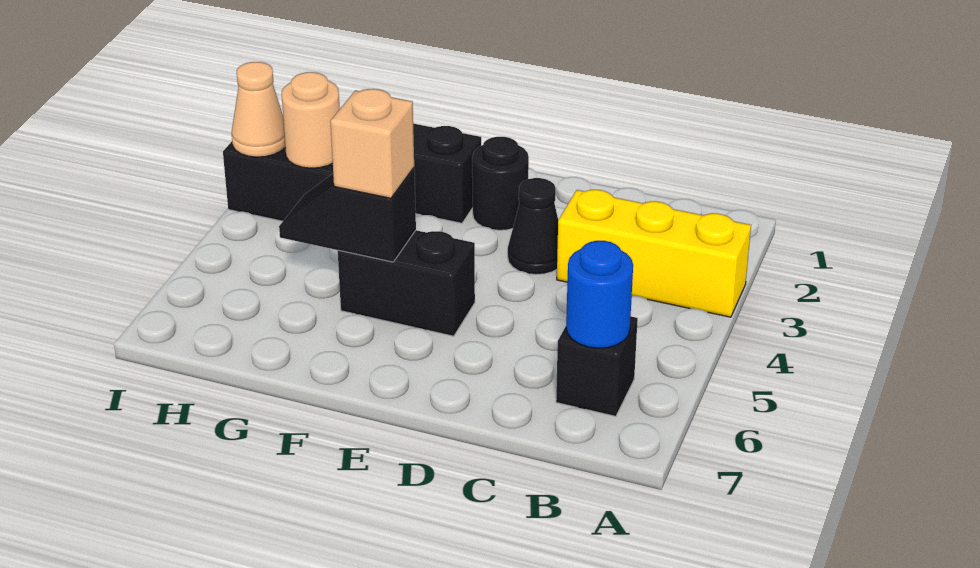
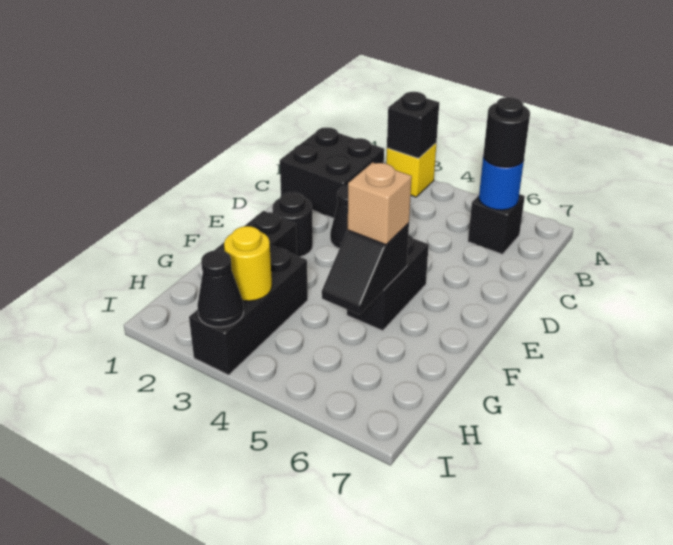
yellow brick A3:C3 level 1 -> yellow brick A3 level 1
none -> black brick A3 level 2
none -> black brick B1:C2 level 1
none -> black round brick B6 level 3
tan round brick H3 level 2 -> yellow round brick H3 level 2
tan cone I3 level 2 -> black cone I3 level 2

